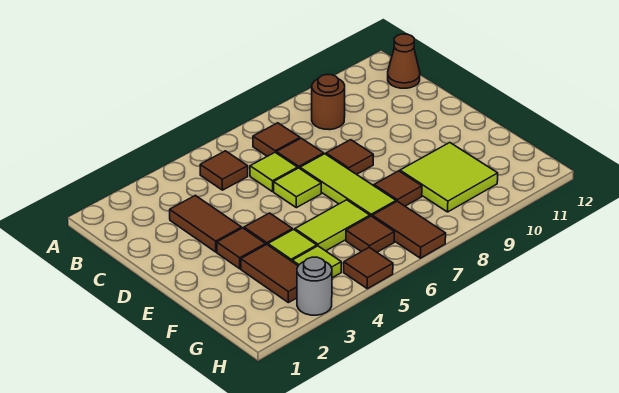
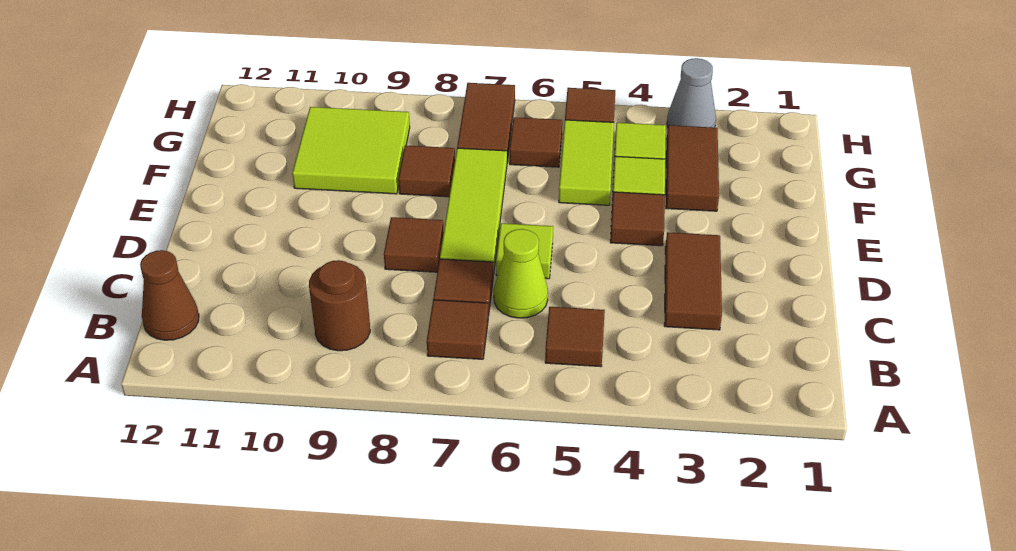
lime tile C6 level 1 -> lime cone C6 level 1
brown tile E3 level 1 -> none
lime tile F5:F6 level 1 -> lime tile F5:G5 level 1
grey round brick H3 level 1 -> grey cone H3 level 1

